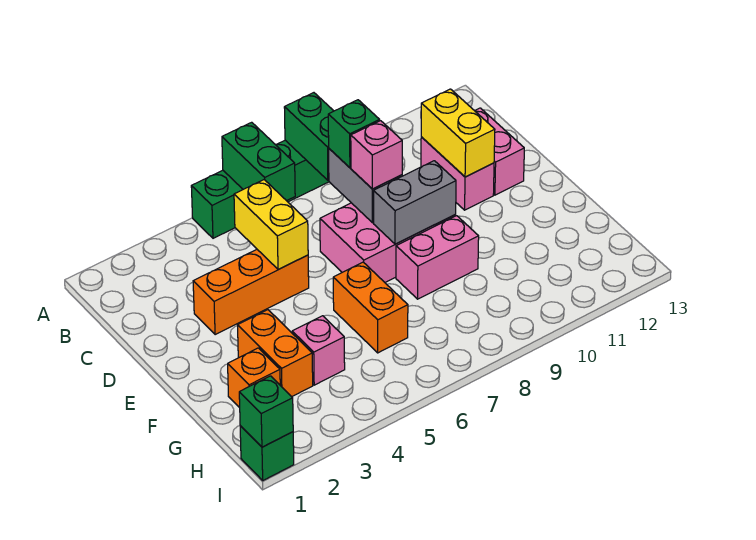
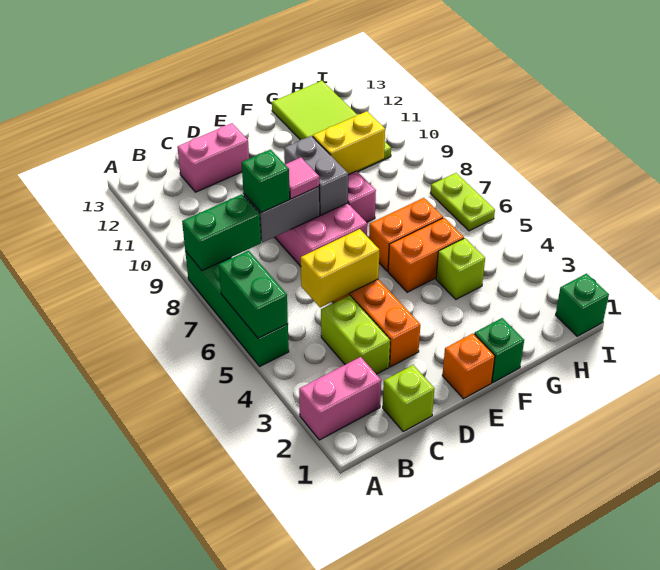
green brick A6:B6 level 2 -> green brick A5:A6 level 2
none -> lime brick C1 level 1
none -> lime brick C3:C4 level 1
pink brick C11:D11 level 1 -> pink brick A2:B2 level 1
yellow brick C11:D11 level 2 -> yellow brick F9:G9 level 2
pink brick D8 level 3 -> pink tile D8 level 3
orange brick F3:G3 level 1 -> orange brick F5:G5 level 1
orange brick G2 level 1 -> orange brick E1 level 1
pink brick G4 level 1 -> lime brick G4 level 1
none -> lime tile G10:H13 level 1
green brick I1 level 2 -> green brick F1 level 1
none -> lime plate I6:I7 level 1

